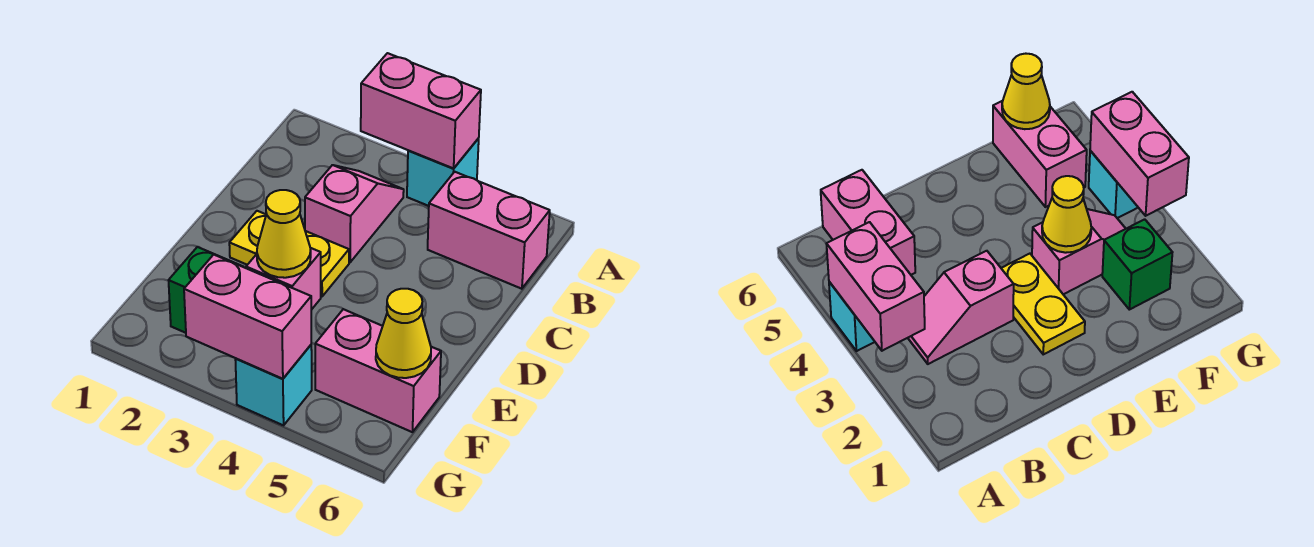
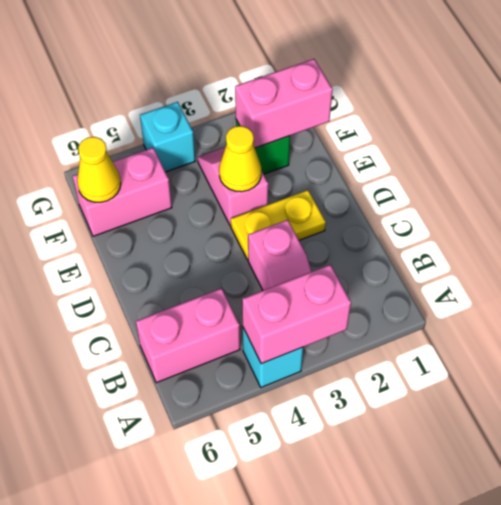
pink brick G3:G4 level 2 -> pink brick F1:F2 level 2

